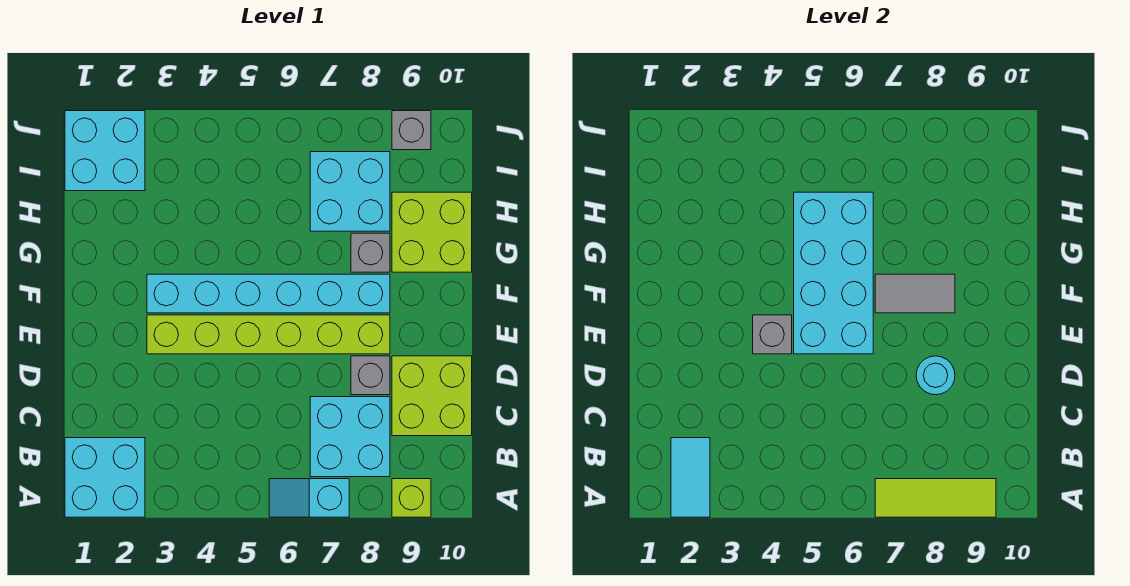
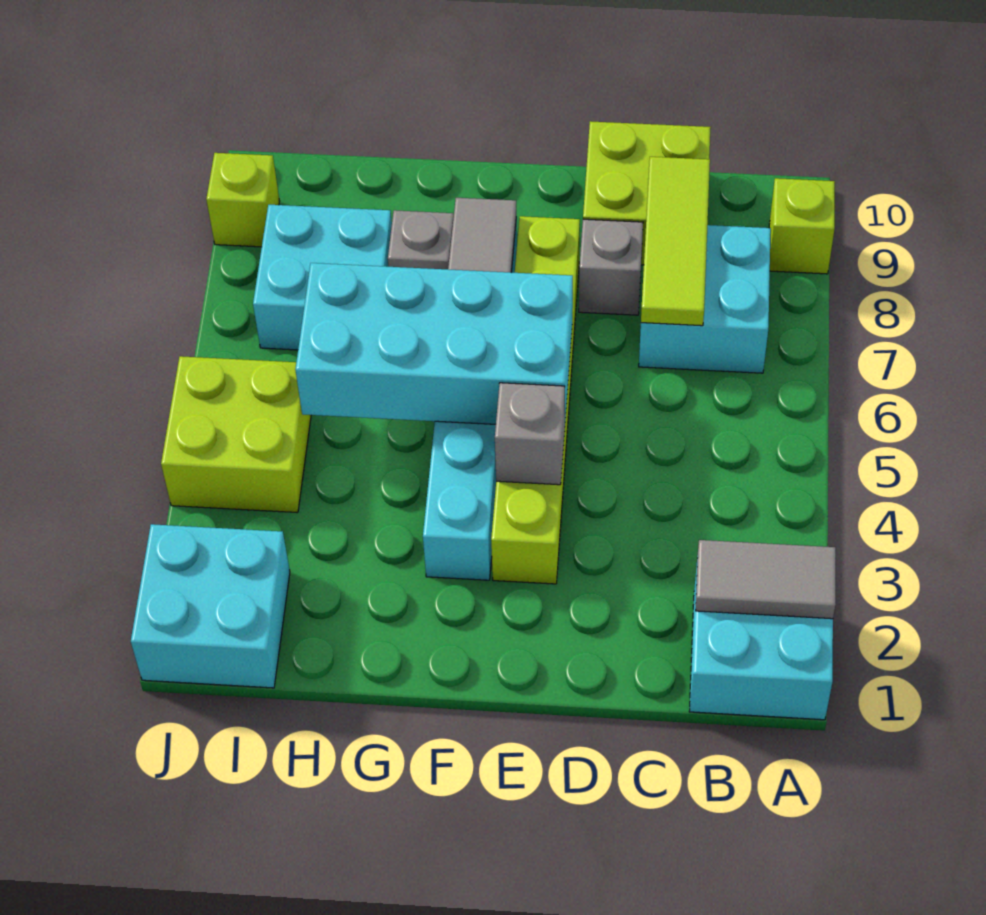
cyan tile A2:B2 level 2 -> grey tile A2:B2 level 2
cyan slope A6:A7 level 1 top 7 -> none
lime tile A7:A9 level 2 -> lime tile C7:C9 level 2
cyan round brick D8 level 2 -> none
lime brick G9:H10 level 1 -> lime brick I4:J5 level 1
grey brick J9 level 1 -> lime brick J9 level 1

